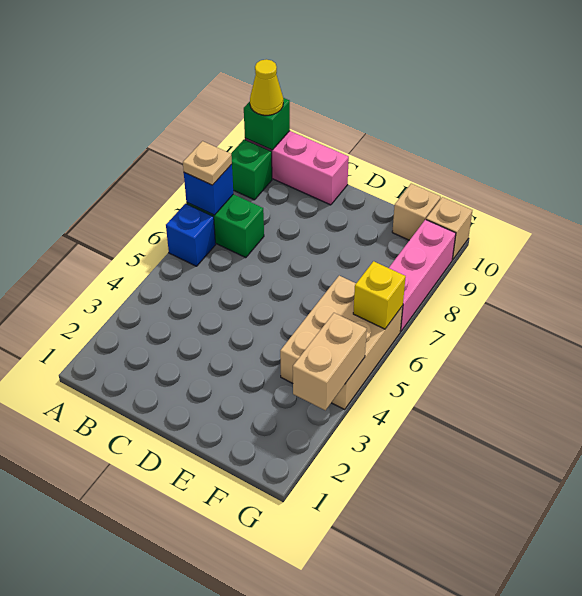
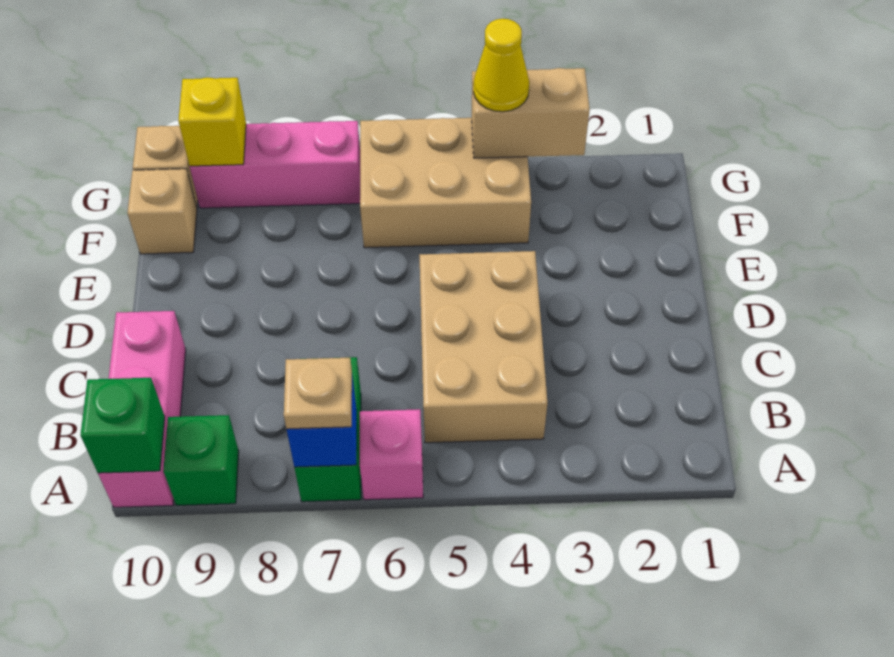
blue brick A6 level 1 -> pink brick A6 level 1
yellow cone A10 level 3 -> yellow cone G4 level 3
none -> tan brick B4:D5 level 1
yellow brick G6 level 2 -> yellow brick G9 level 2

